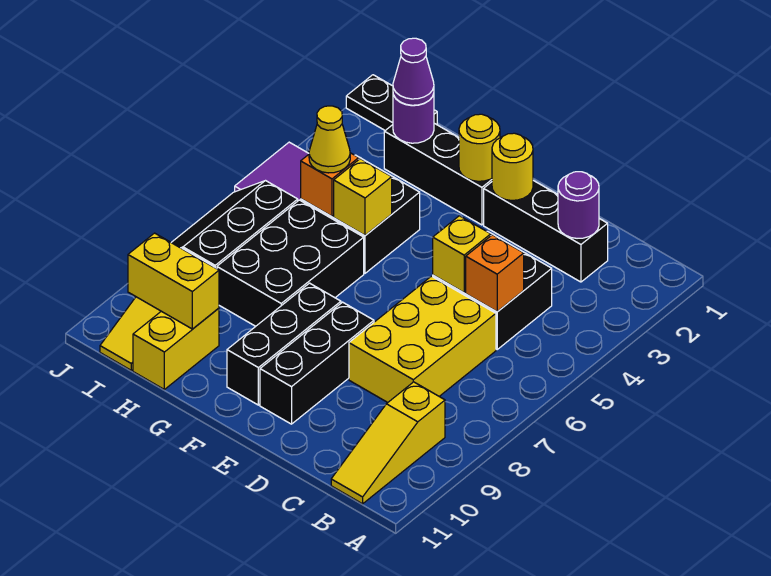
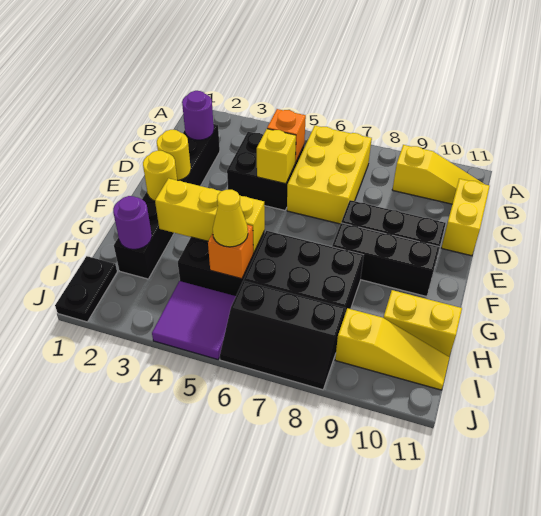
yellow brick C6:D8 level 1 -> yellow brick B6:D7 level 1
yellow brick G5 level 2 -> yellow brick G3:G5 level 2
purple cone H2 level 3 -> none
yellow brick H10:I10 level 2 -> yellow brick C11:D11 level 1

